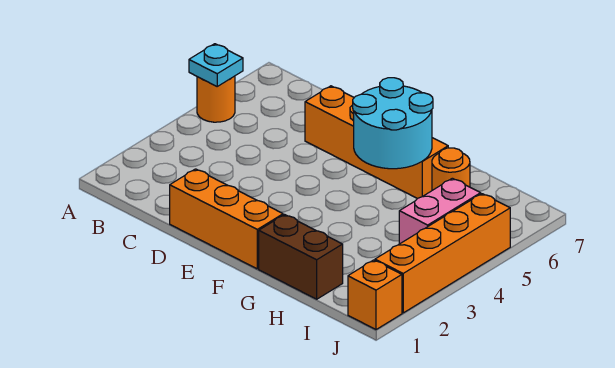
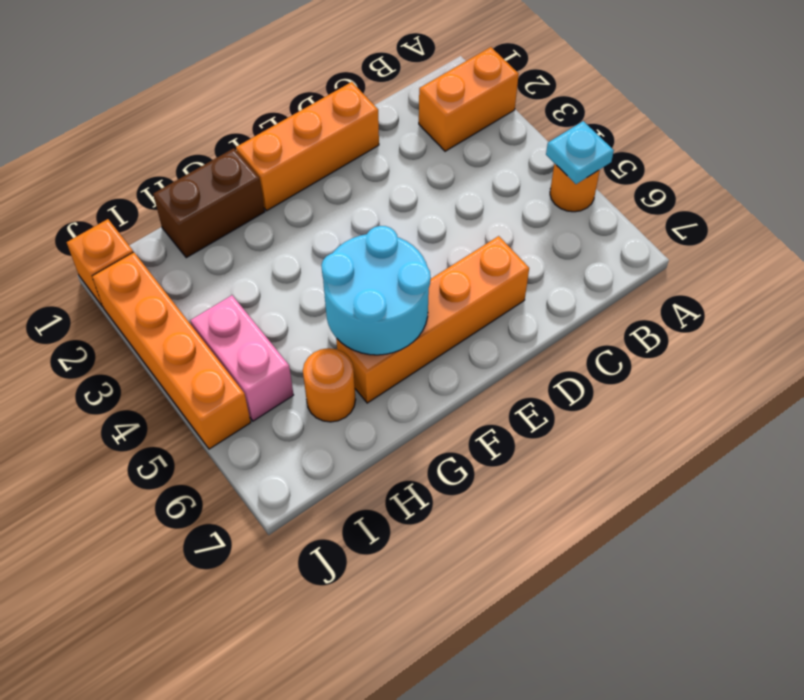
none -> orange brick A2:B2 level 1

